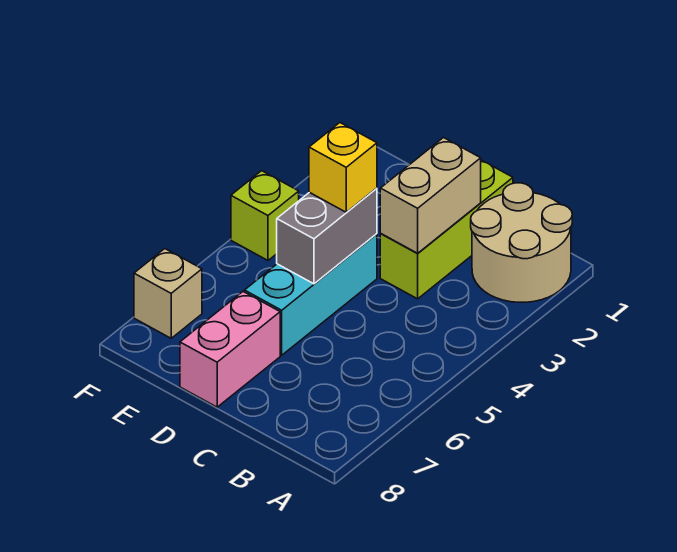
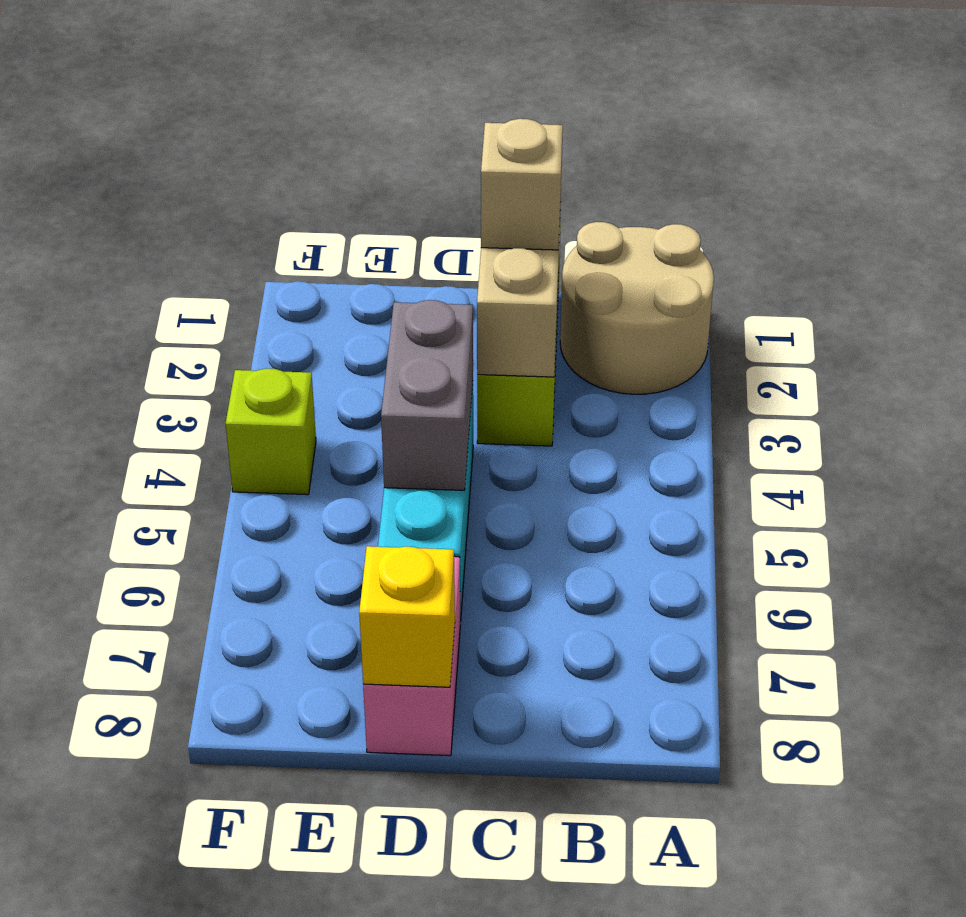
yellow brick D4 level 3 -> yellow brick D8 level 2
tan brick F7 level 1 -> tan brick C2 level 3

